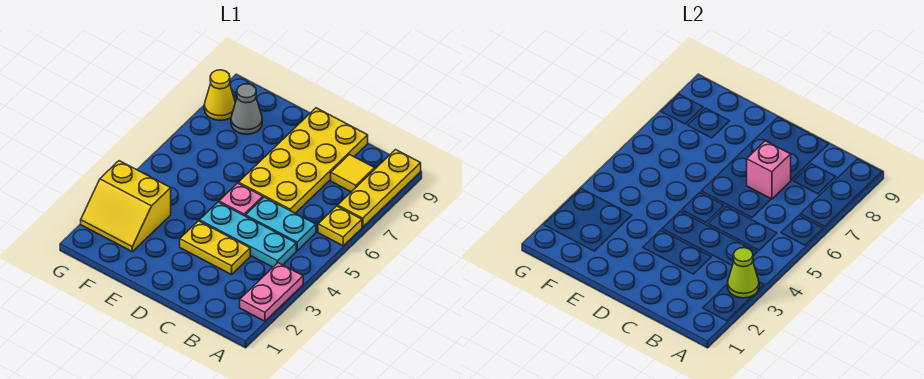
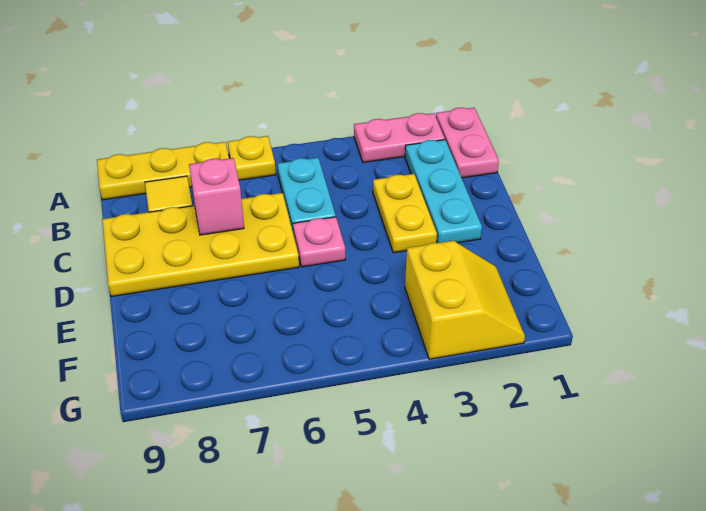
none -> pink plate A1:B1 level 1
lime cone A3 level 2 -> none
cyan plate B4:D4 level 1 -> cyan plate B2:D2 level 1
grey cone F8 level 1 -> none
yellow cone G8 level 1 -> none

